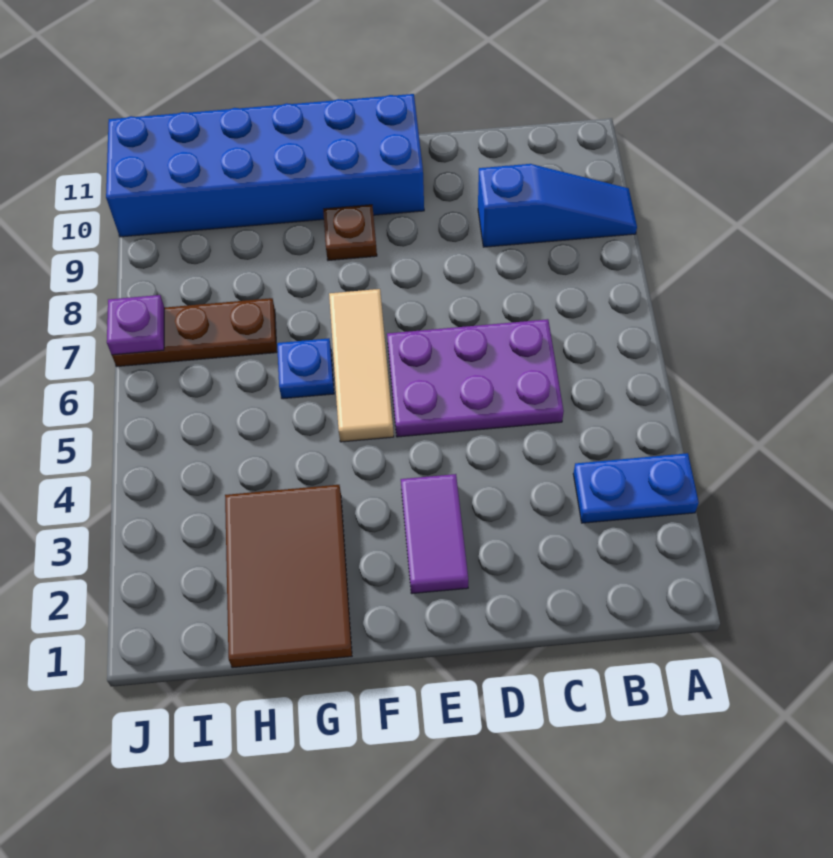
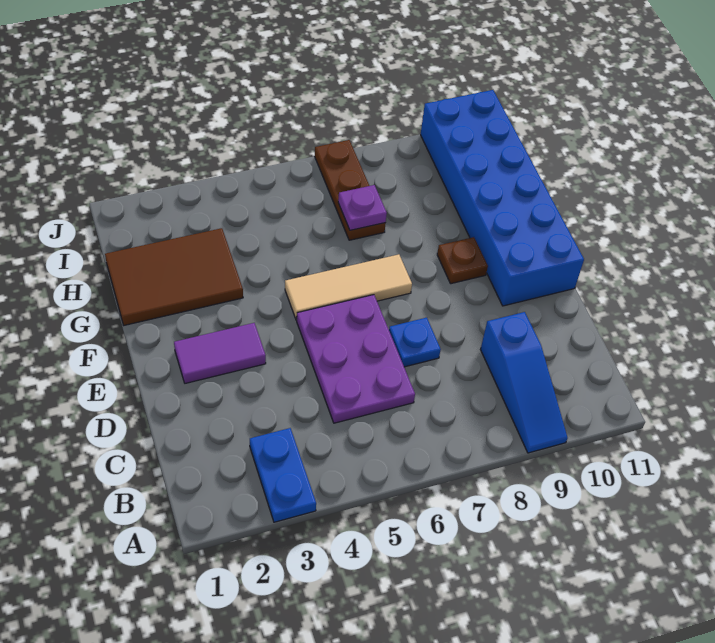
blue plate G6 level 1 -> blue plate D7 level 1
purple plate J7 level 2 -> purple plate H7 level 2

